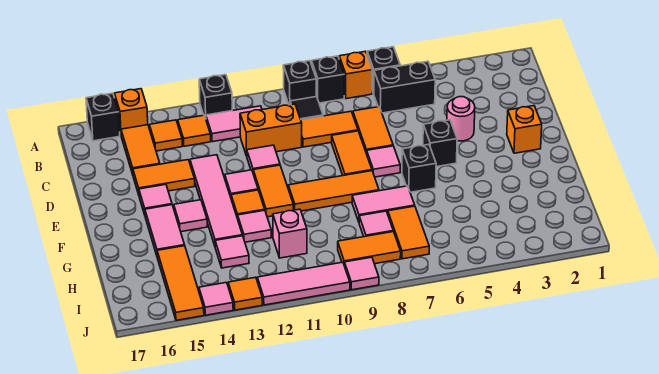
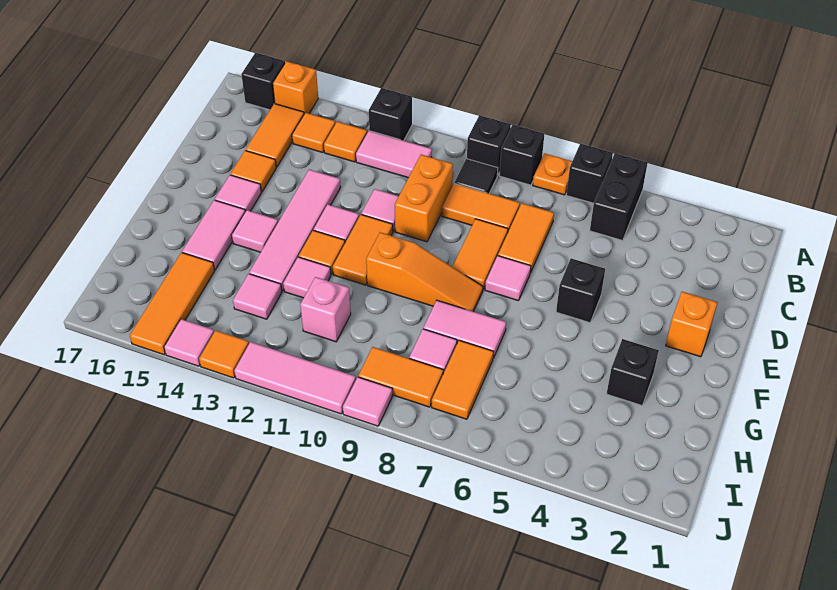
orange brick A7 level 1 -> orange plate A7 level 1
black brick B5:B6 level 1 -> black brick A5:B5 level 1
orange brick C10:C11 level 1 -> orange brick C10:D10 level 1
pink round brick D4 level 1 -> none
orange tile D14:D15 level 1 -> orange tile D15 level 1
black brick F6 level 1 -> black brick G3 level 1
orange tile F8:F10 level 1 -> orange slope F8:F10 level 1 top 10

